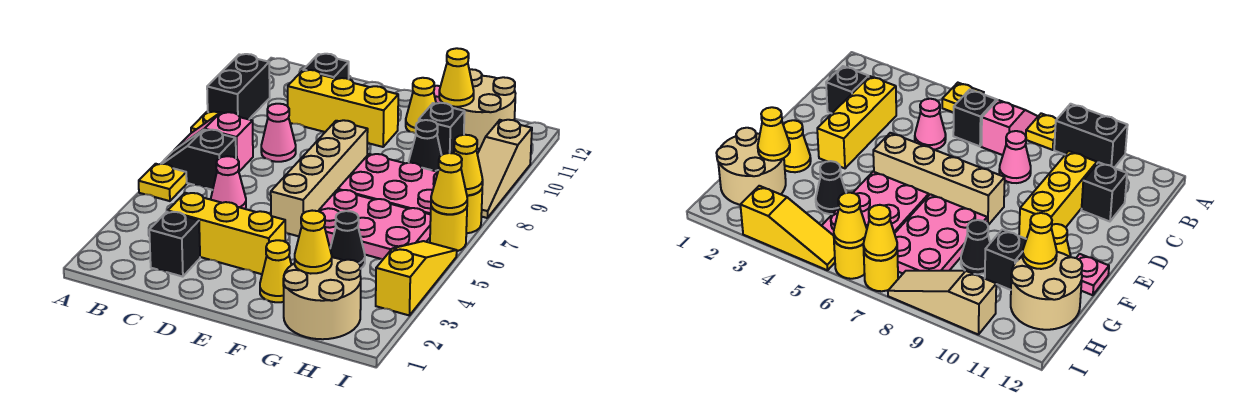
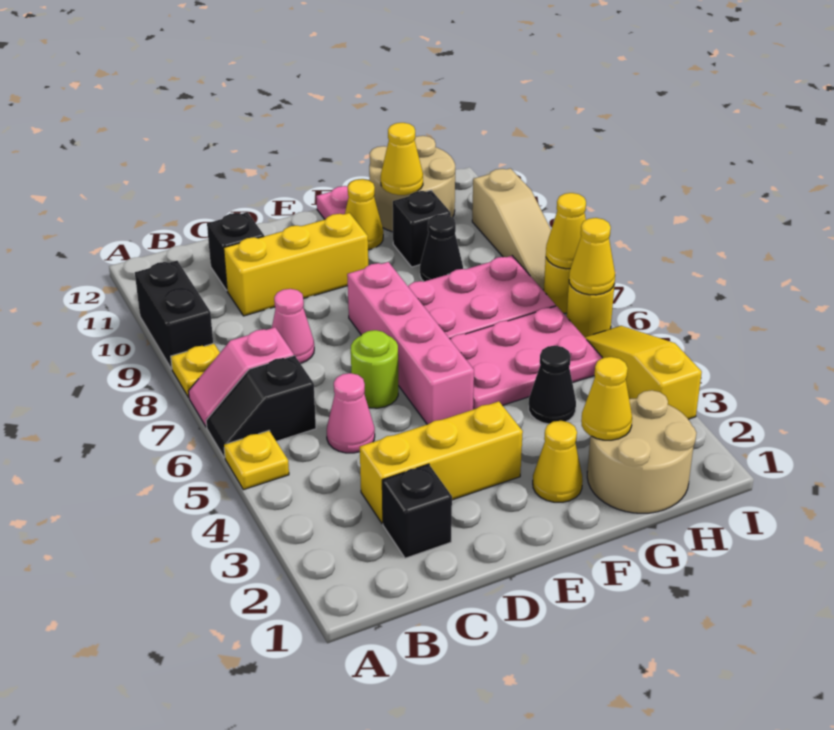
none -> lime round brick D6 level 1
tan brick E5:E8 level 1 -> pink brick E5:E8 level 1

